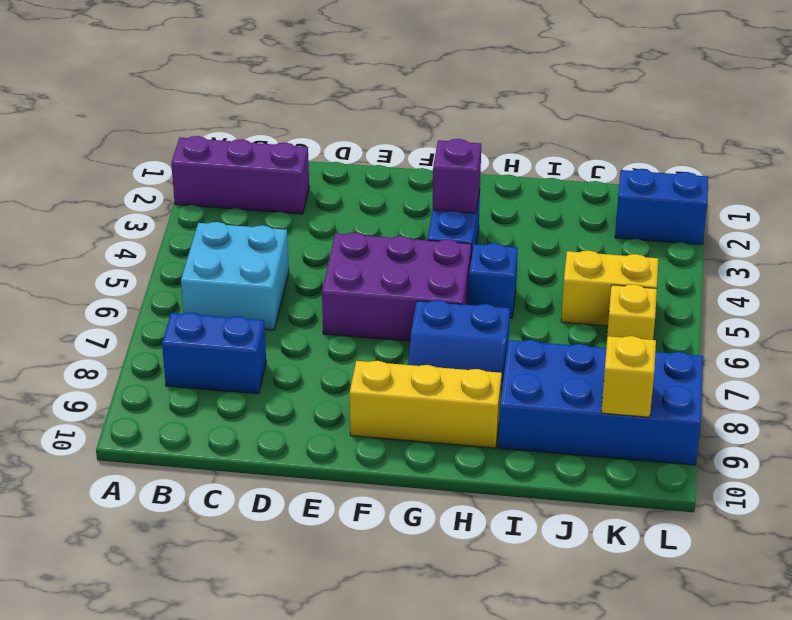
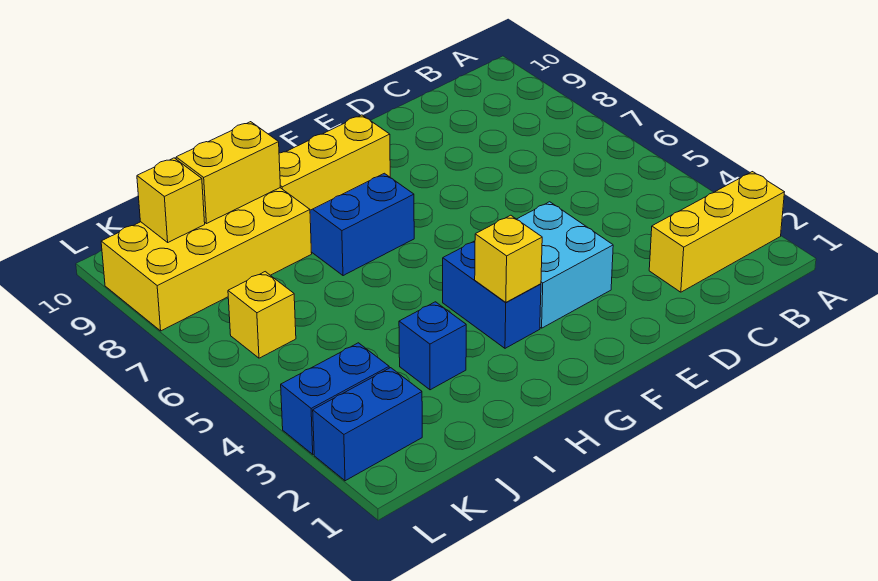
purple brick A2:C2 level 1 -> yellow brick A2:C2 level 1
cyan brick B5:C6 level 1 -> cyan brick E3:F4 level 1
blue brick B8:C8 level 1 -> blue brick K3:L3 level 1
purple brick E5:G6 level 1 -> none
purple brick G3 level 2 -> yellow brick G3 level 2
blue brick H5 level 1 -> blue brick I3 level 1
blue brick I8:L9 level 1 -> yellow brick I8:L9 level 1
yellow brick J5:K5 level 1 -> yellow brick I9:J9 level 2

